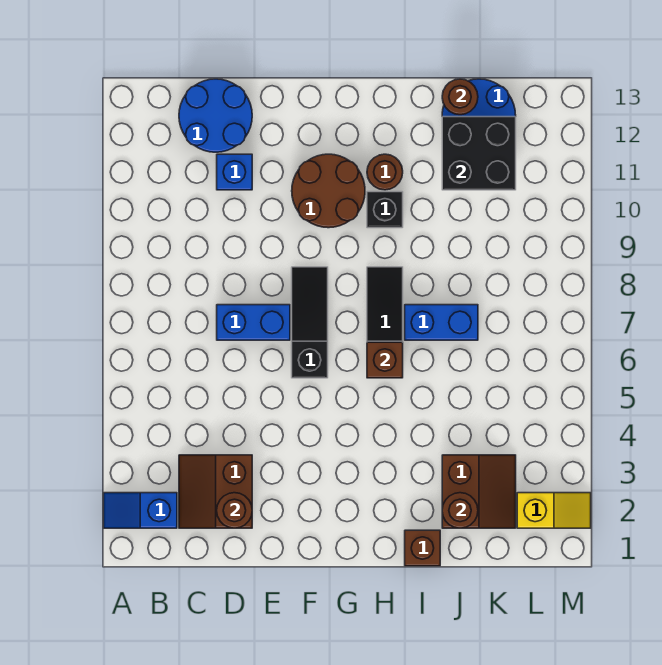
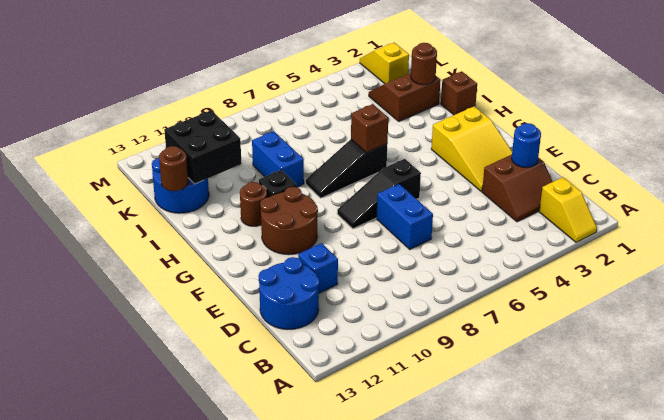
blue slope A2:B2 level 1 top B -> yellow slope A2:B2 level 1 top B
brown round brick D2 level 2 -> blue round brick D2 level 2
none -> yellow slope E2:G3 level 1 top G
blue brick I7:J7 level 1 -> blue brick I9:J9 level 1

